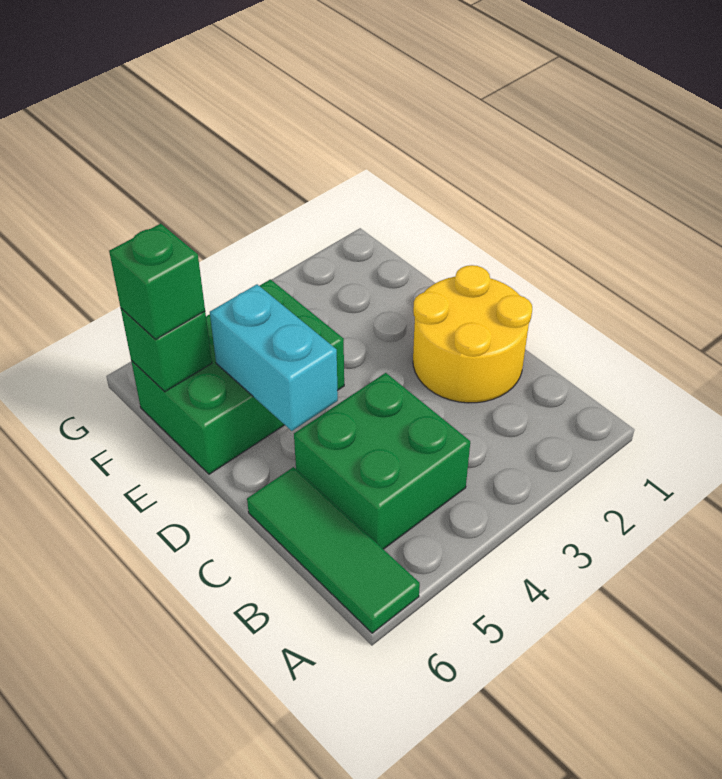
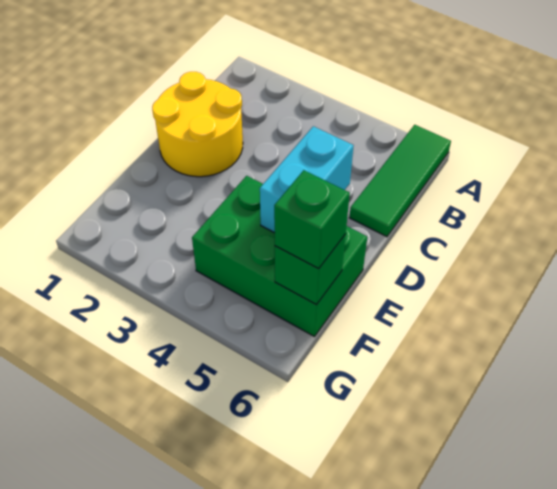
green brick B4:C5 level 1 -> none

